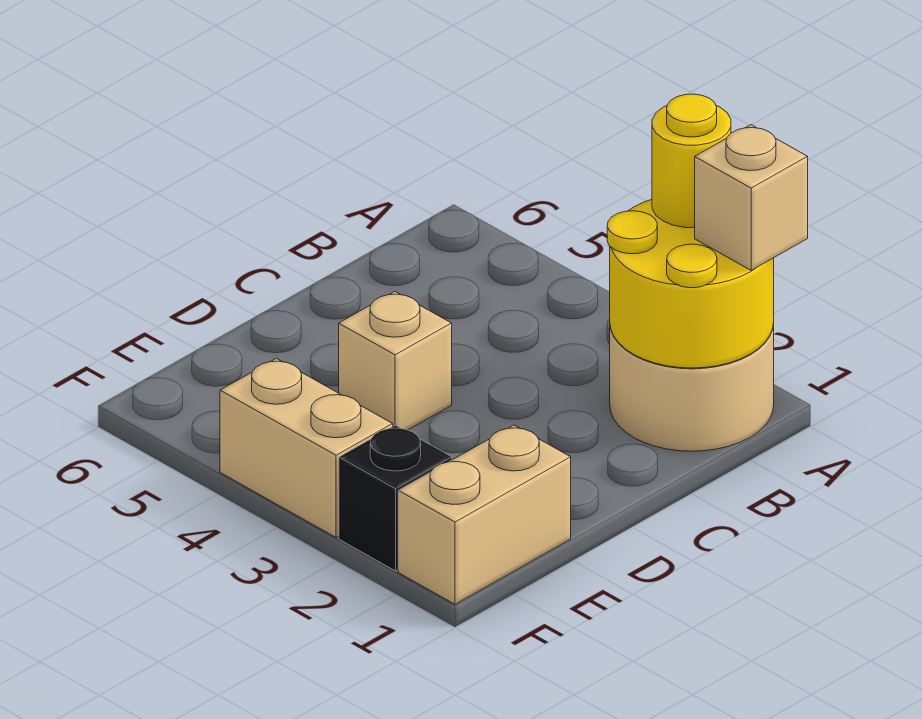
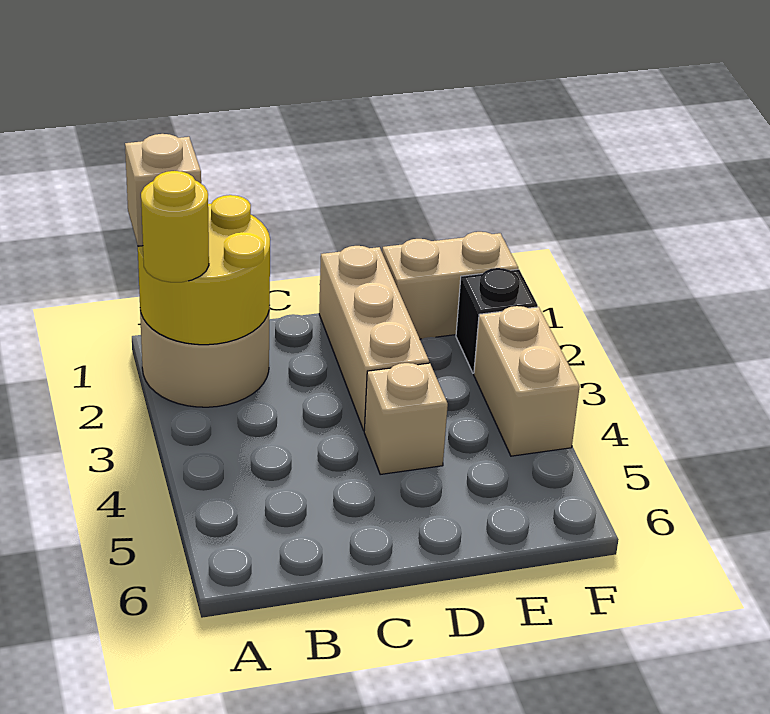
none -> tan brick D1:D3 level 1

